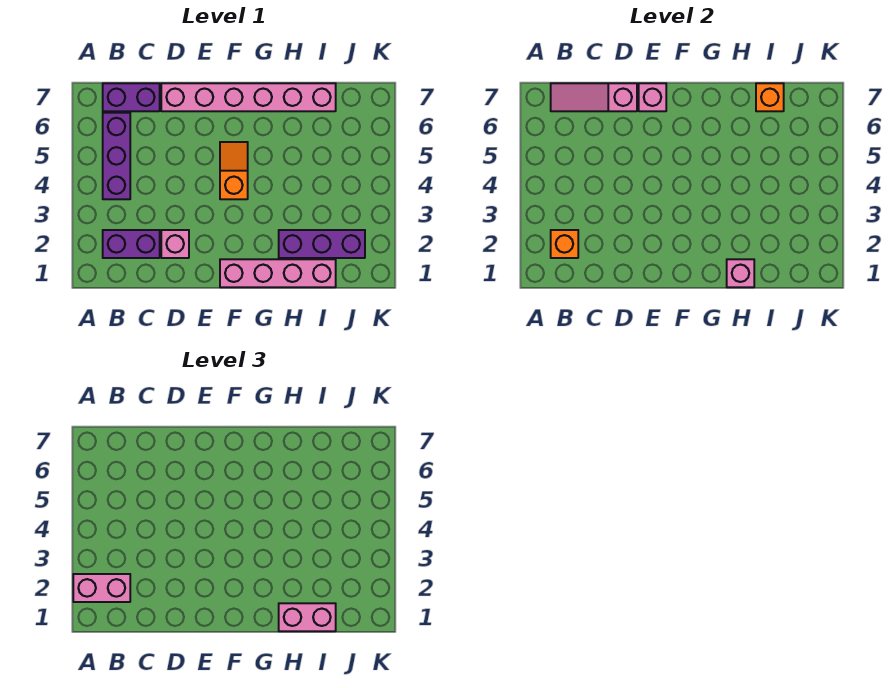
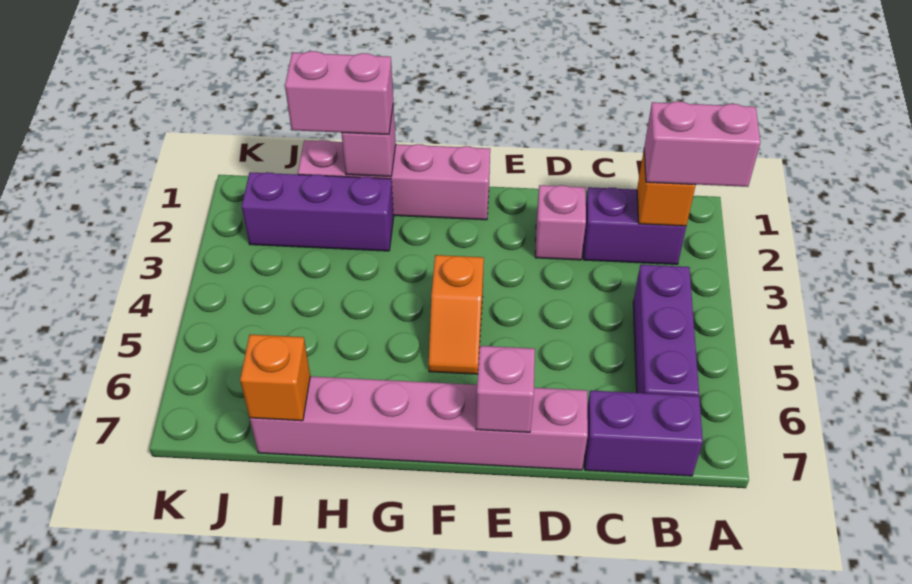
pink slope B7:D7 level 2 top D -> none

